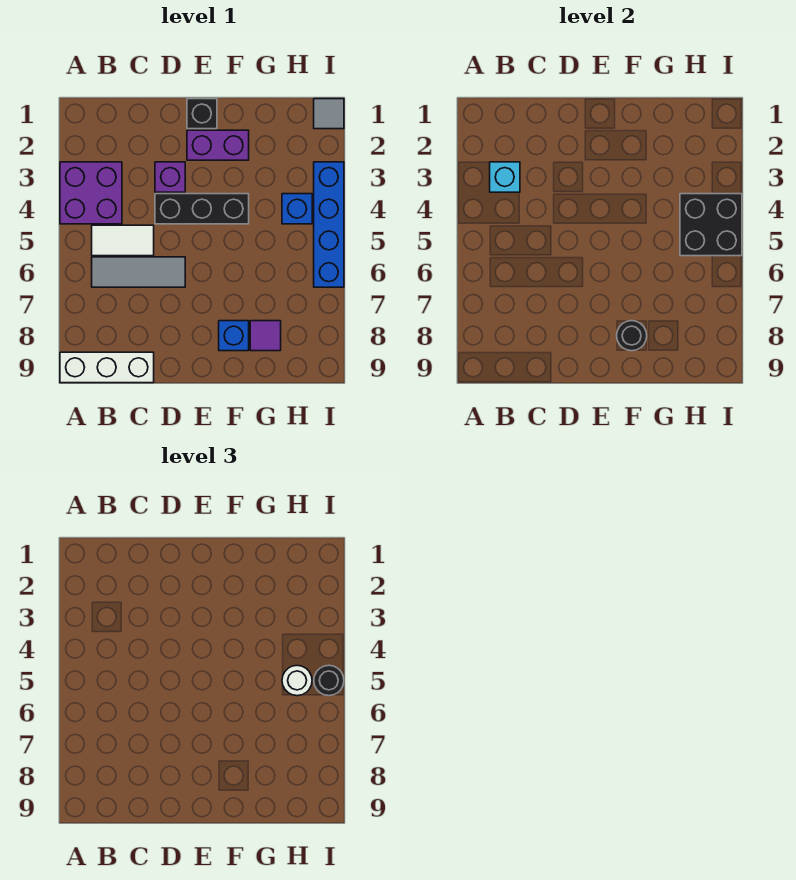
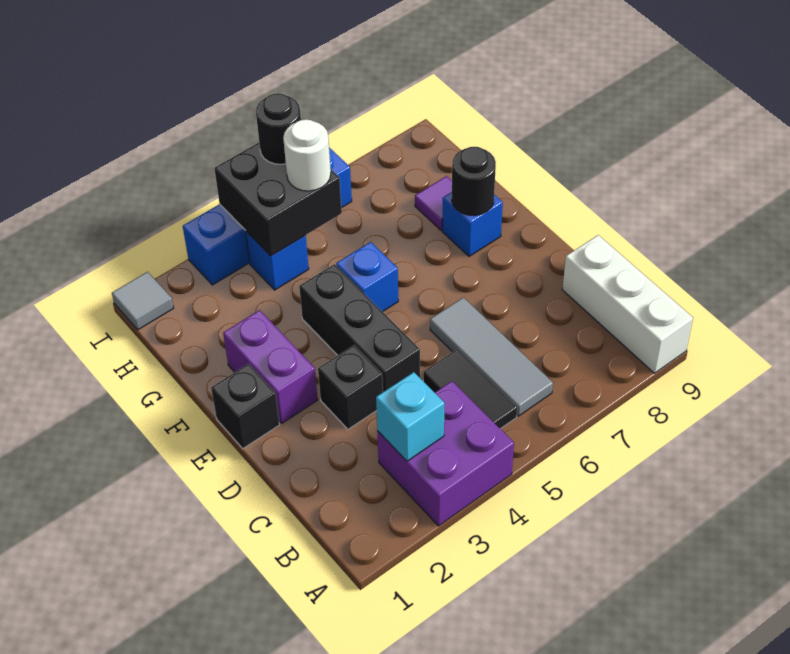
white tile B5:C5 level 1 -> black tile B5:C5 level 1
purple brick D3 level 1 -> black brick D3 level 1
none -> blue brick F5 level 1

